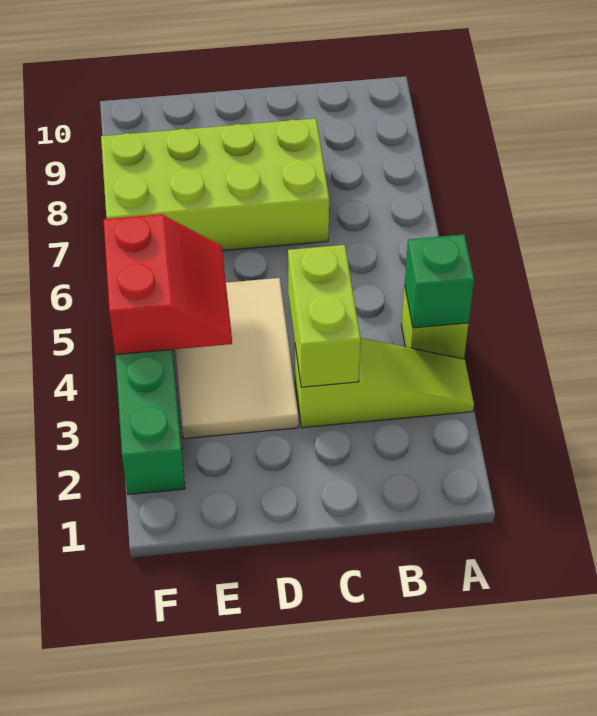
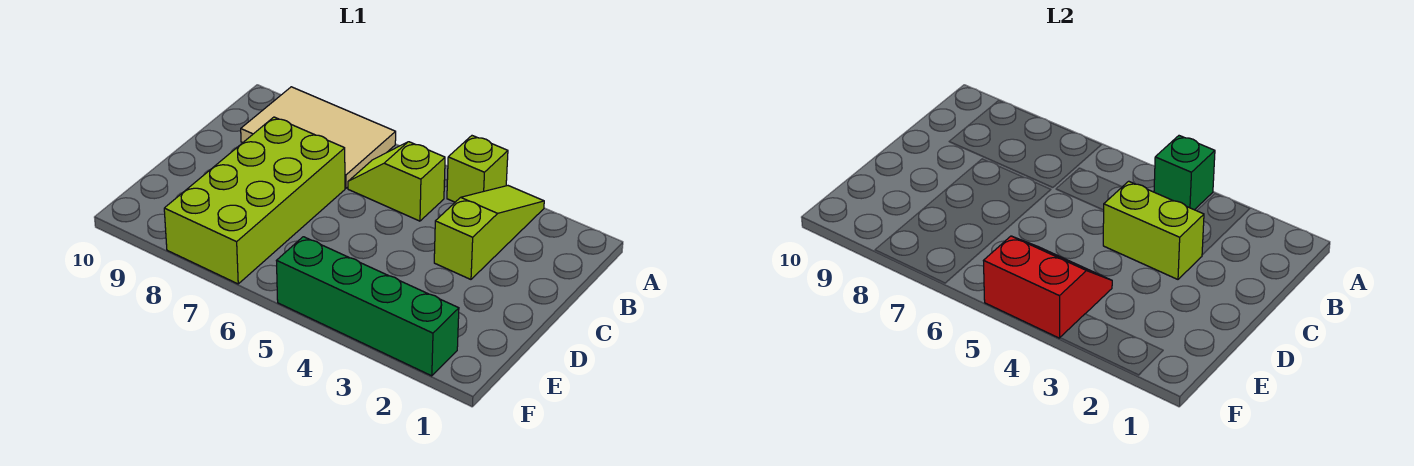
none -> lime slope B5:B6 level 1 top 5
tan tile D3:E5 level 1 -> tan tile A7:B9 level 1

